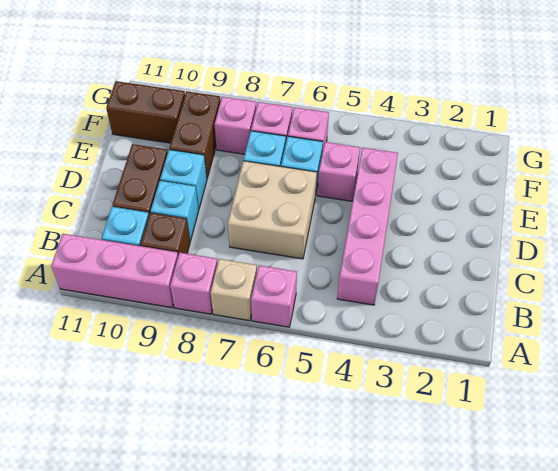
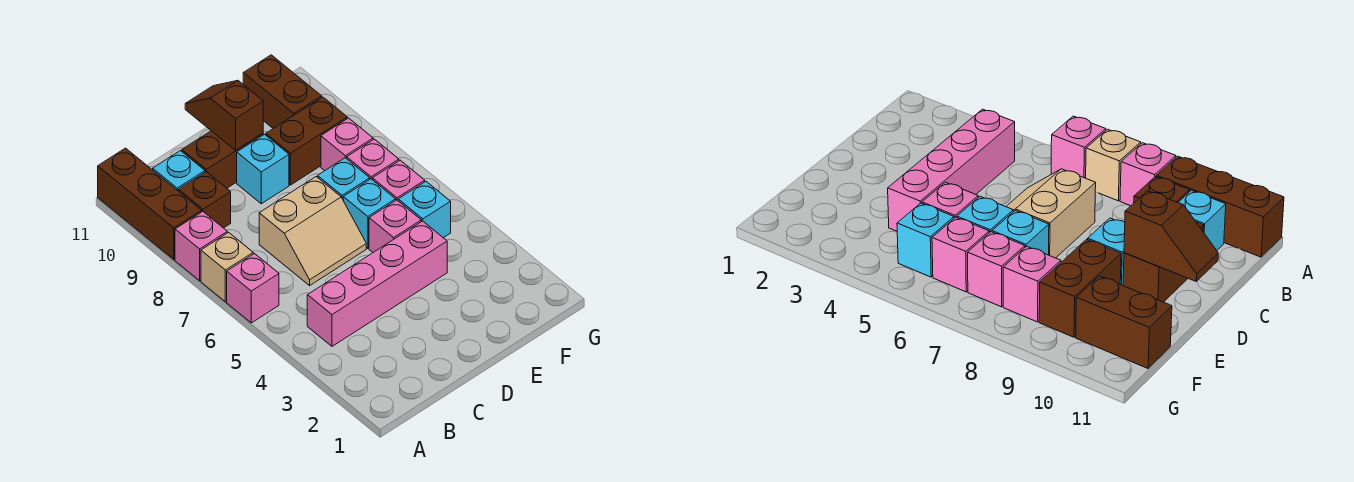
pink brick A9:A11 level 1 -> brown brick A9:A11 level 1
tan brick C6:D7 level 1 -> tan slope C6:D7 level 1 top 7
cyan brick C9 level 1 -> cyan brick F5 level 1
none -> brown slope D10:D11 level 2 top 10

